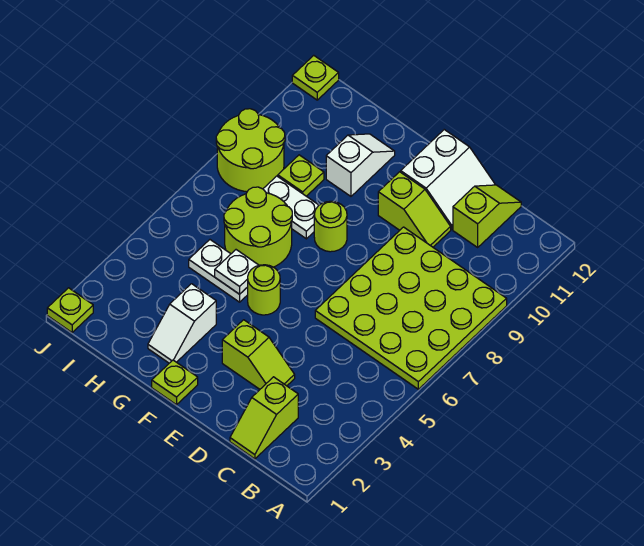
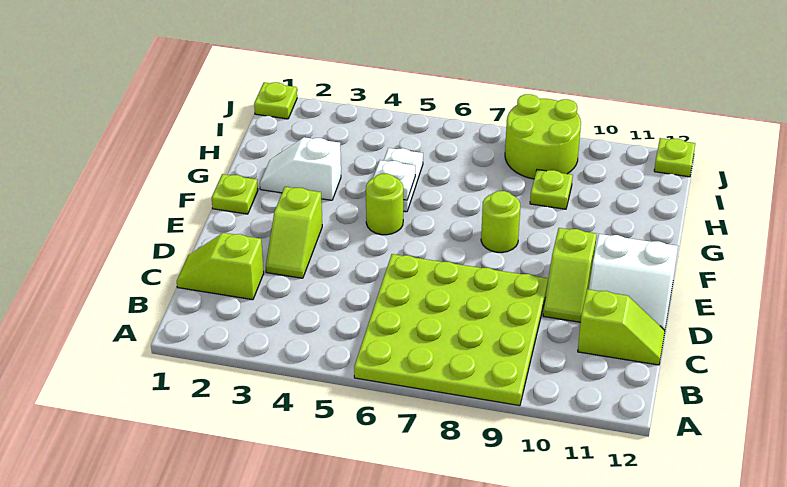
lime round brick G6:H7 level 1 -> none
white plate G8:H8 level 1 -> none
white slope G10:G11 level 1 top 10 -> none

